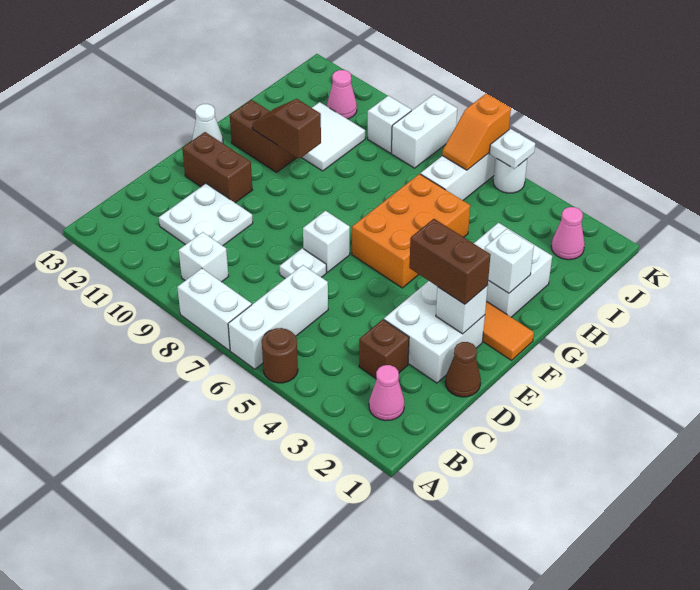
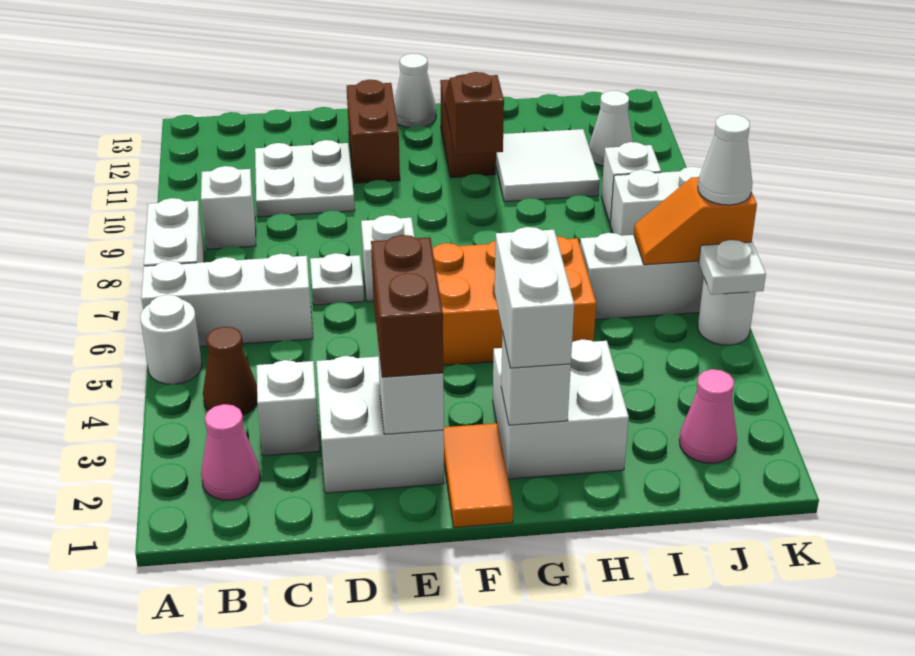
brown round brick A5 level 1 -> white round brick A5 level 1
brown brick C3 level 1 -> white brick C3 level 1
brown cone D1 level 1 -> brown cone B4 level 1
none -> white brick G2:G3 level 3
pink cone J11 level 1 -> white cone J11 level 1
none -> white cone K6 level 3

